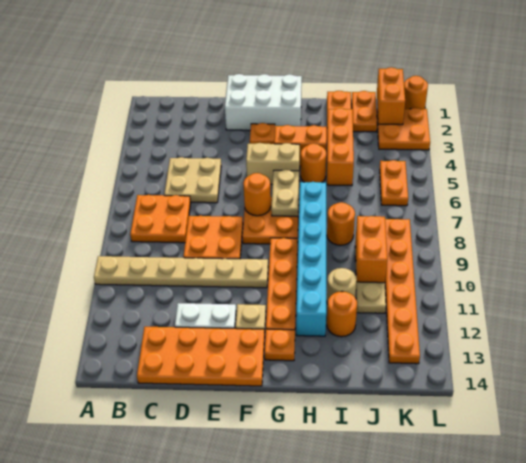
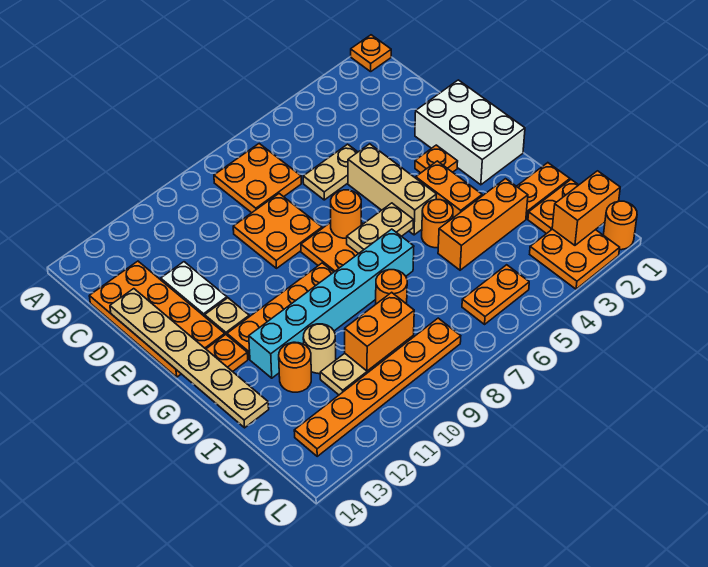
none -> orange plate A1 level 1
tan plate A10:F10 level 1 -> tan plate D14:I14 level 2
tan plate C5:D6 level 1 -> tan plate D5:D6 level 1
tan brick F5:G5 level 1 -> tan brick E5:G5 level 1

